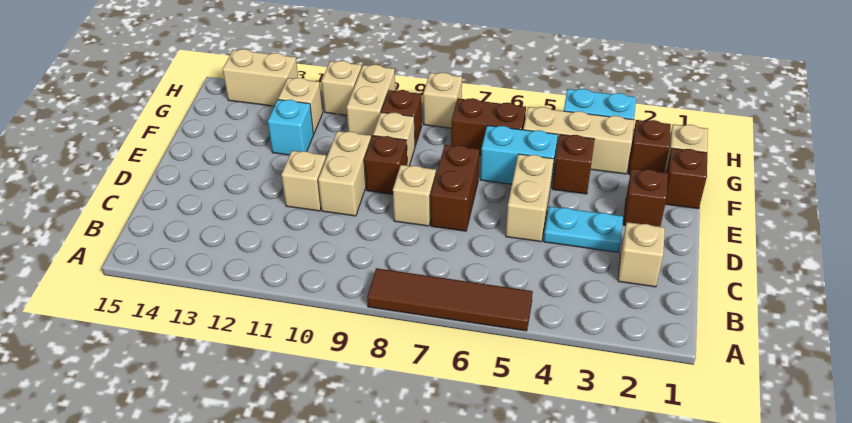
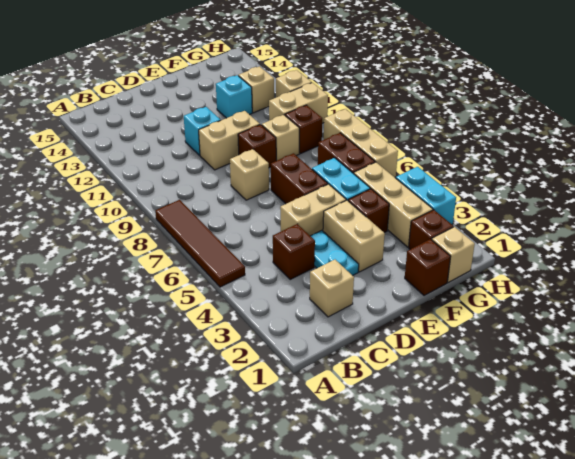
brown brick D7:E7 level 1 -> brown brick E6:E7 level 1
tan brick D11 level 1 -> cyan brick D11 level 1
brown brick E2 level 1 -> brown brick C4 level 1
tan brick H8 level 1 -> tan brick H6:H8 level 1
tan brick H13:H14 level 1 -> tan brick E3:E4 level 1

